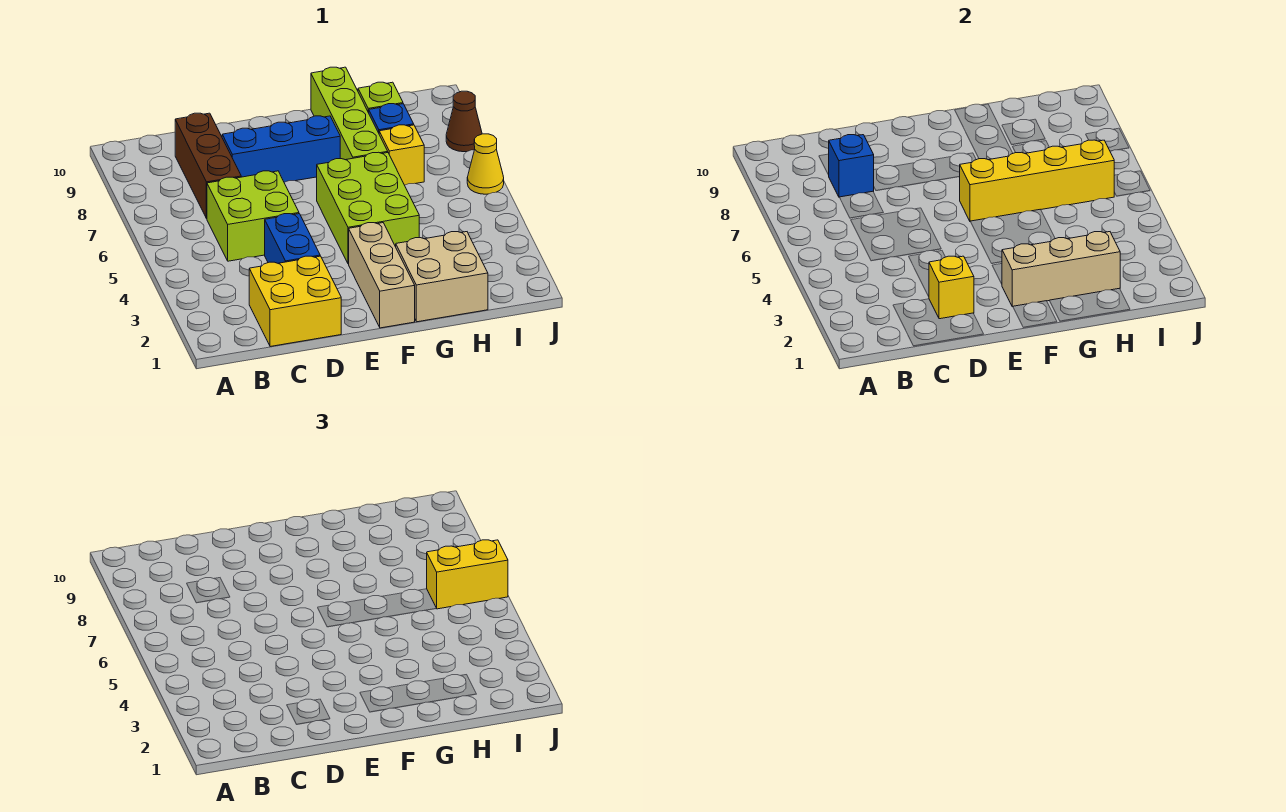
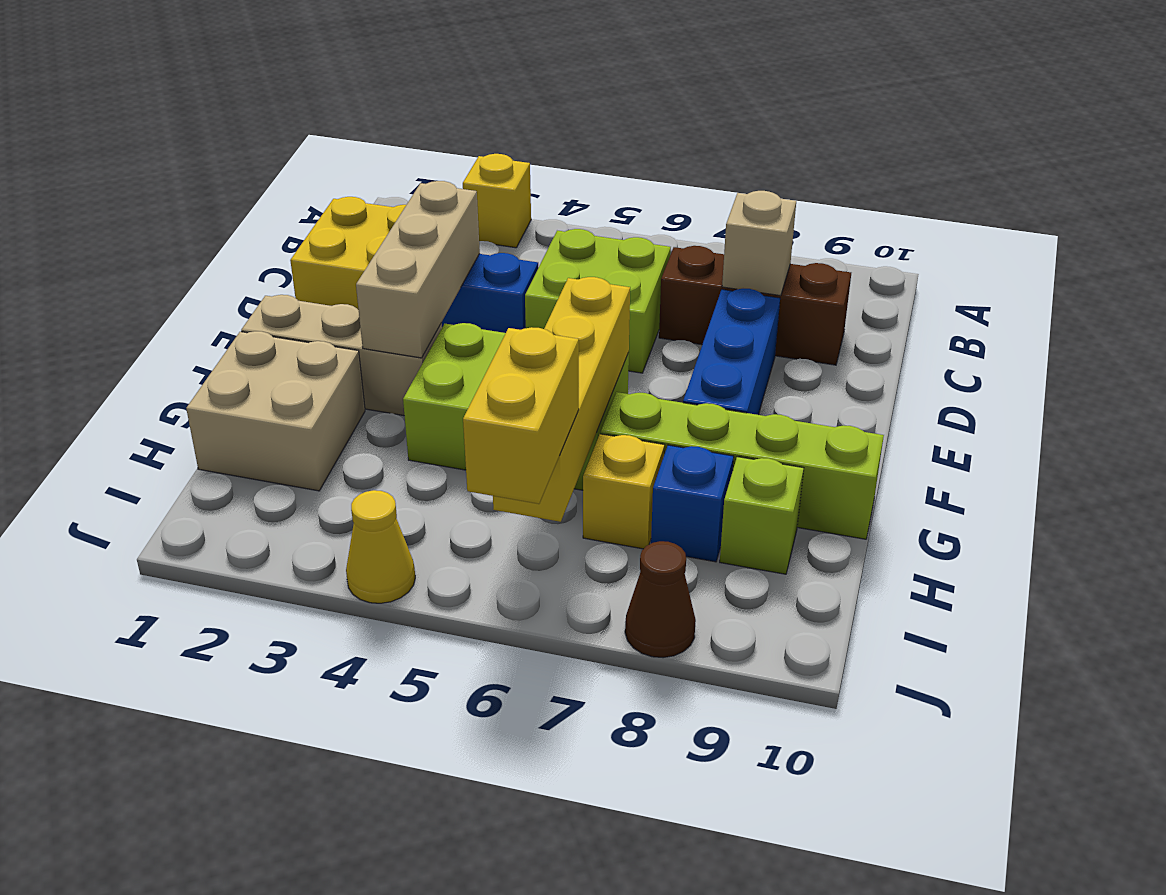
blue brick C8 level 2 -> tan brick C8 level 2
yellow brick D2 level 2 -> yellow brick A3 level 1
tan brick F2:H2 level 2 -> tan brick D3:F3 level 2
yellow cone J6 level 1 -> yellow cone J4 level 1

